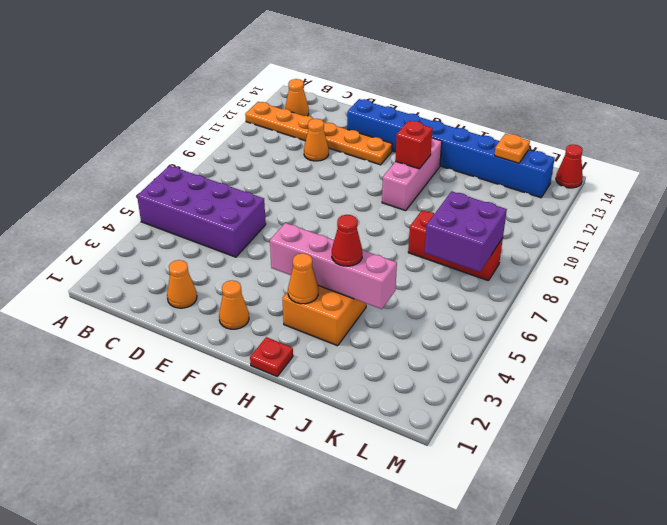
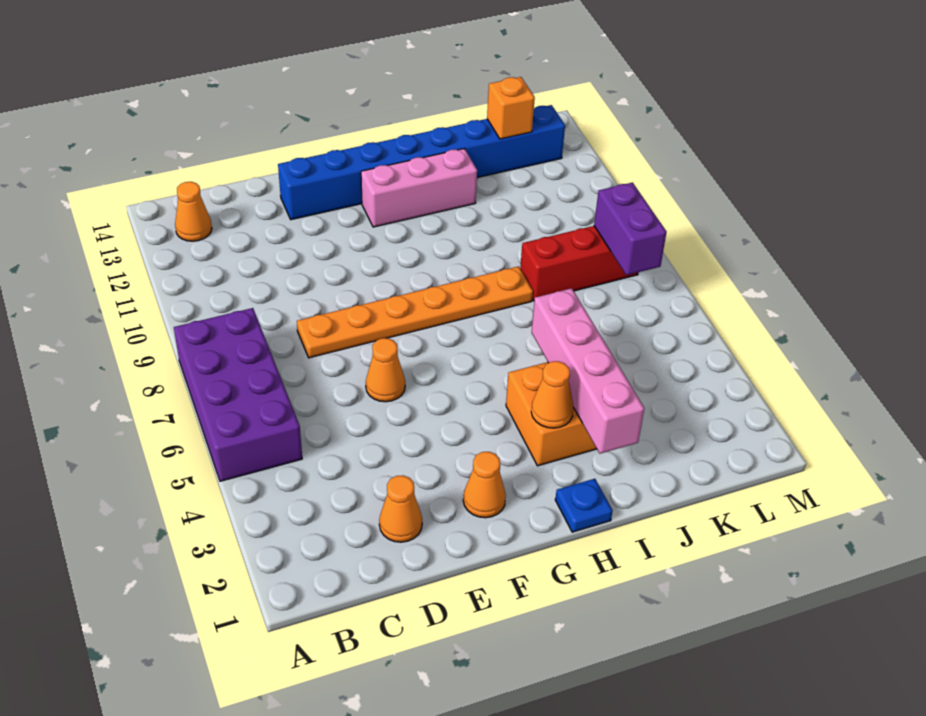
purple brick A5:D6 level 1 -> purple brick A5:B8 level 1
orange plate A12:F12 level 1 -> orange plate D8:I8 level 1
orange cone D11 level 1 -> orange cone E6 level 1
pink brick G4:J4 level 2 -> pink brick I2:I5 level 2
red plate H1 level 1 -> blue plate H1 level 1
pink brick H10:H12 level 1 -> pink brick G12:I12 level 1
red brick H11 level 2 -> none
red cone I4 level 3 -> none
purple brick K7:L8 level 2 -> purple brick L7:L8 level 2
orange plate K13 level 2 -> orange brick K13 level 2
red cone M14 level 1 -> none

